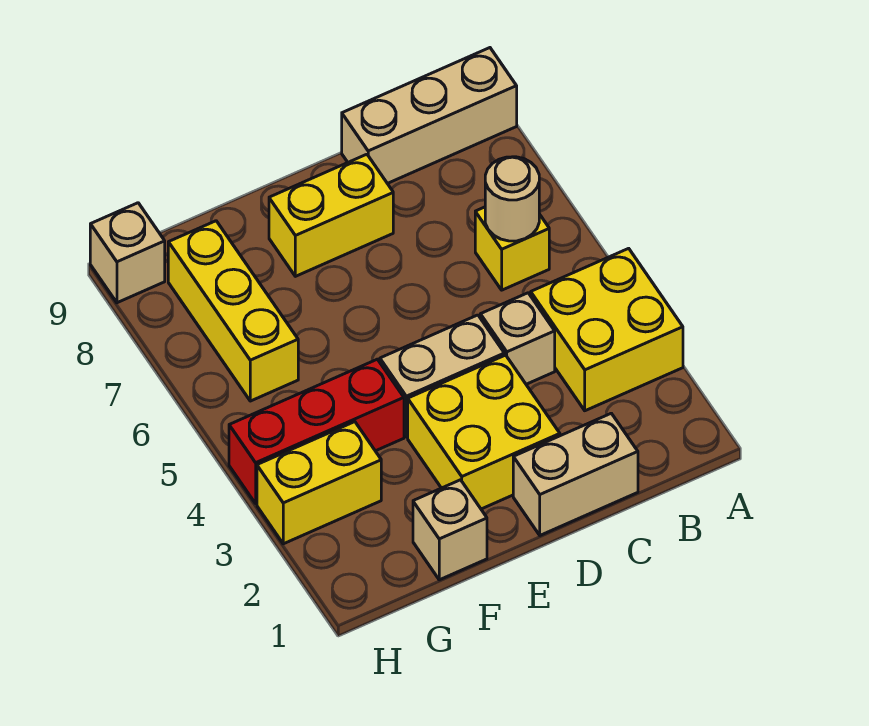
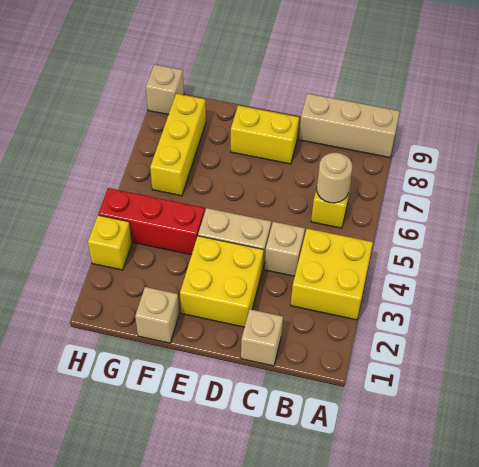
tan brick C1:D1 level 1 -> tan brick C1 level 1
yellow brick G3:H3 level 1 -> yellow brick H3 level 1

